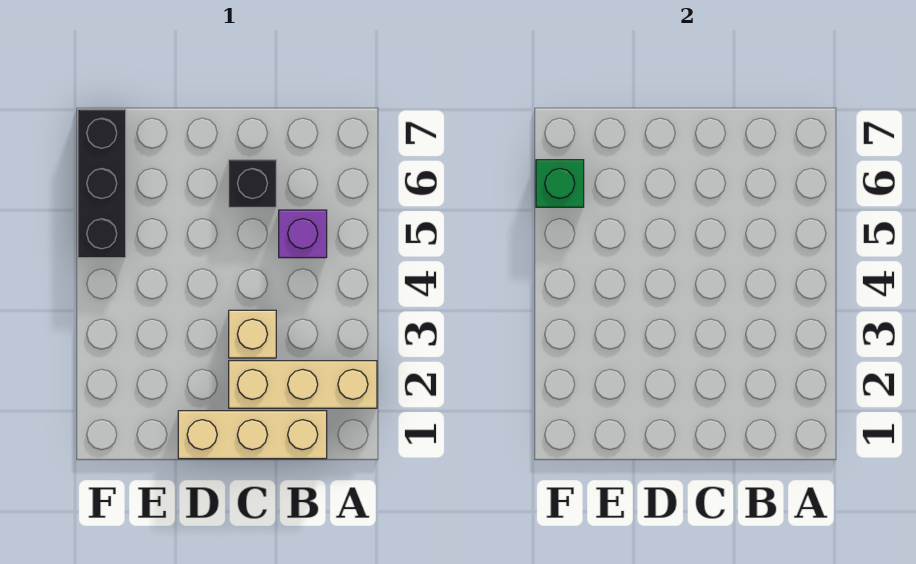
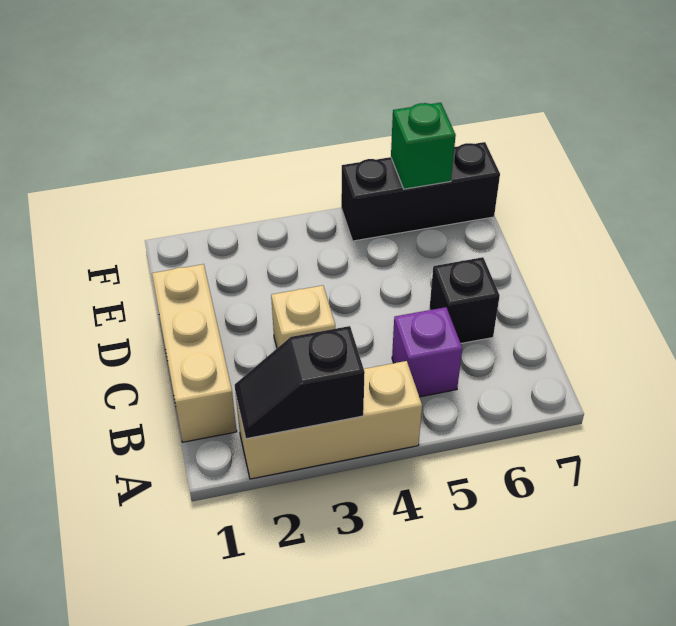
tan brick A2:C2 level 1 -> tan brick A2:A4 level 1
none -> black slope A2:A3 level 2 top 3

